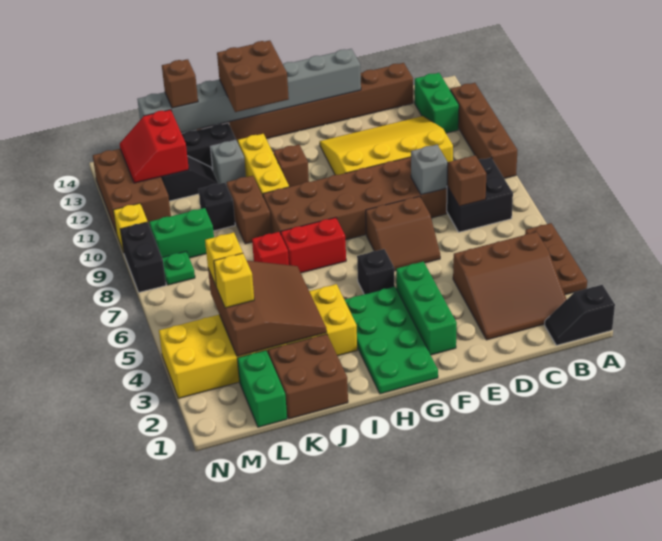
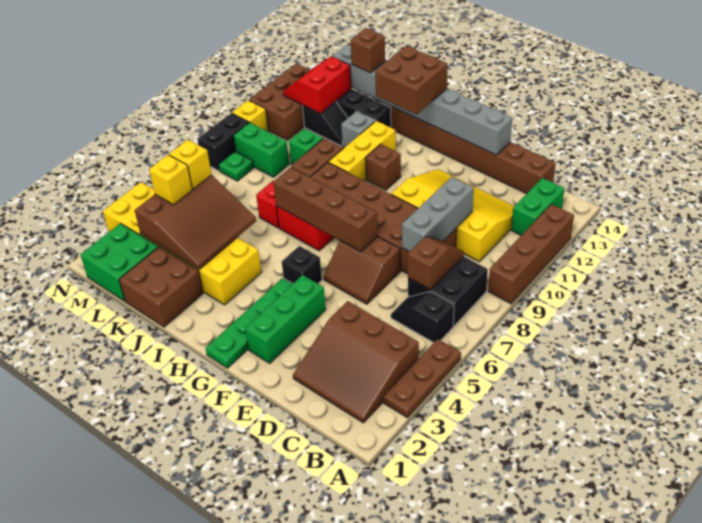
black slope A1:B1 level 1 top A -> black slope B6:C6 level 1 top B
grey brick D8 level 2 -> grey brick D8:D10 level 2
none -> brown brick F7:I7 level 2
green plate G1:H4 level 1 -> green plate G1:G4 level 1
black brick K10 level 1 -> green brick K10 level 1
green brick L1:L2 level 1 -> green brick L1:M2 level 1

